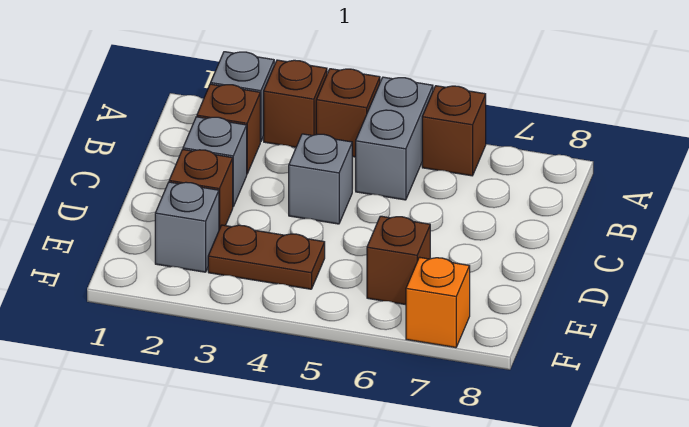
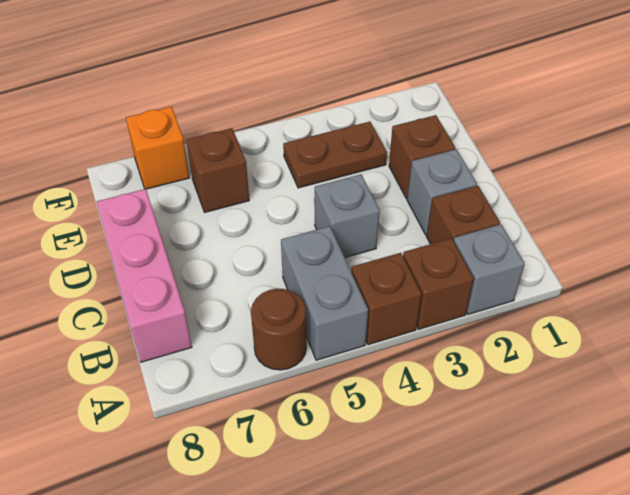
brown brick A6 level 1 -> brown round brick A6 level 1
none -> pink brick B8:D8 level 1
grey brick E2 level 1 -> none

